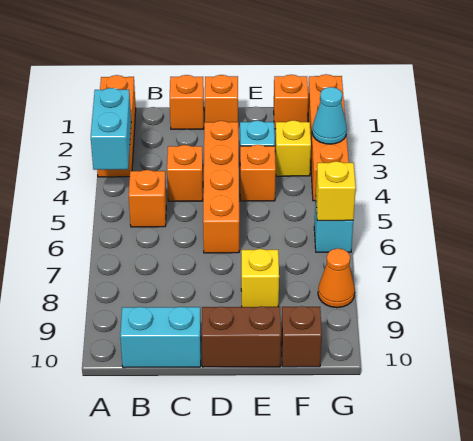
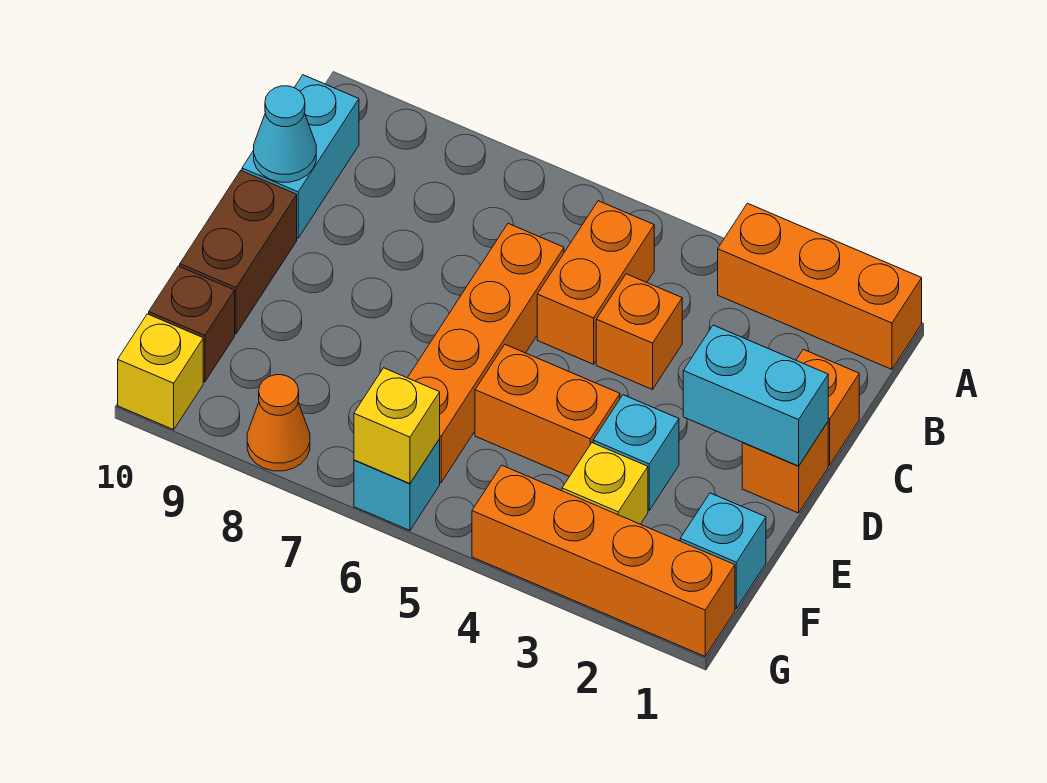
cyan brick A3:A4 level 2 -> cyan brick D1:D2 level 2
orange brick B5 level 1 -> orange brick B5:C5 level 1
orange brick D3:D6 level 1 -> orange brick C6:F6 level 1
orange brick E4 level 1 -> orange brick E4:E5 level 1
yellow brick E8 level 1 -> yellow brick G10 level 1
orange brick F1 level 1 -> cyan brick F1 level 1
cyan cone G3 level 2 -> cyan cone C10 level 2

